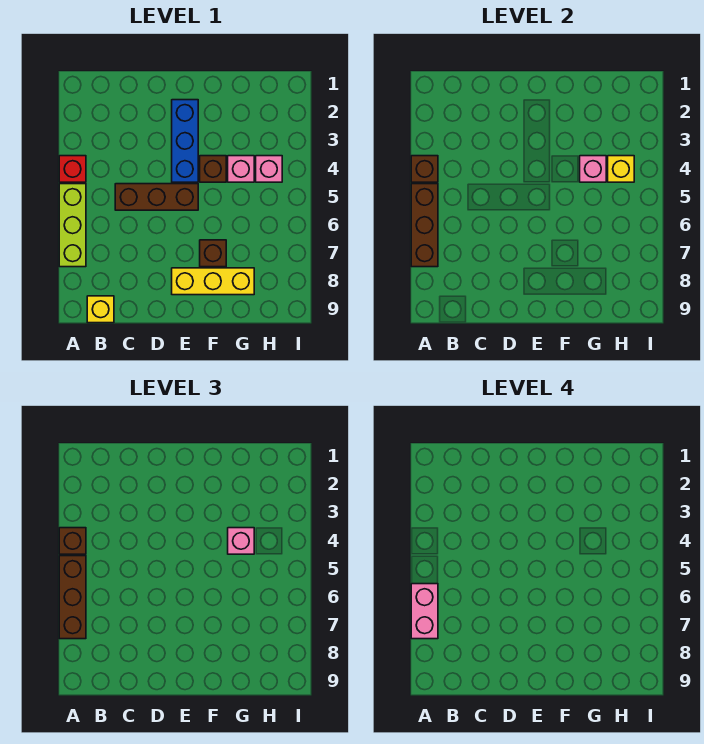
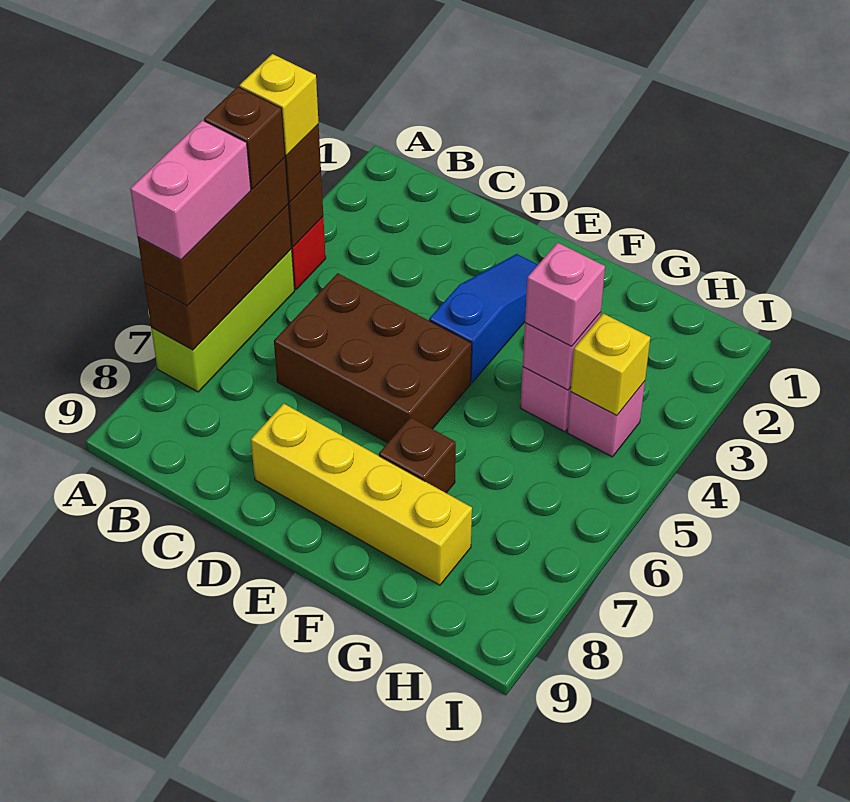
yellow brick B9 level 1 -> yellow brick A4 level 4
brown brick C5:E5 level 1 -> brown brick C5:E6 level 1
blue brick E2:E4 level 1 -> blue slope E2:E4 level 1 top 4
yellow brick E8:G8 level 1 -> yellow brick D8:G8 level 1
brown brick F4 level 1 -> brown brick A5 level 4

